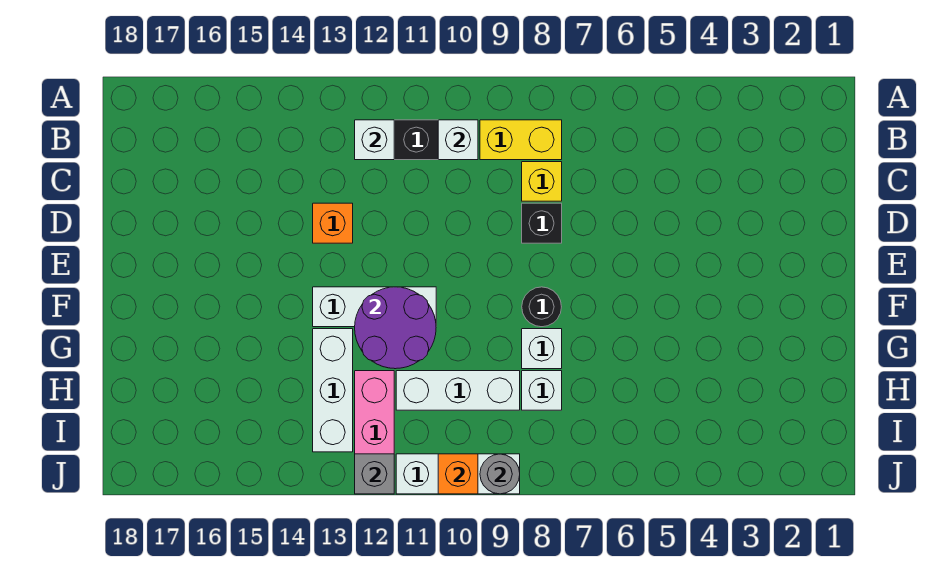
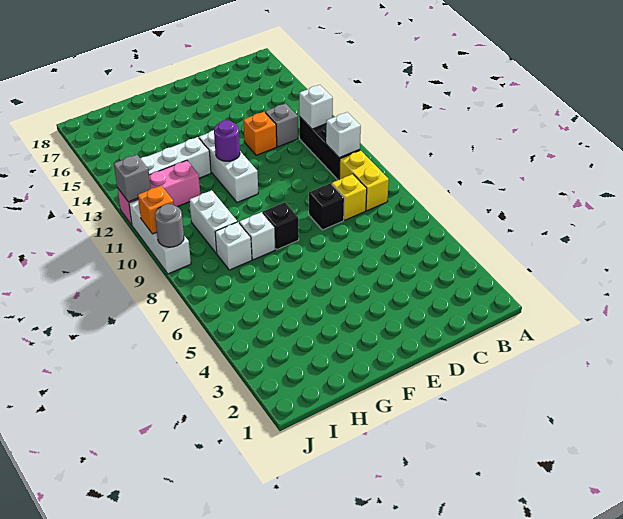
none -> grey brick C13 level 1
black round brick F8 level 1 -> black brick F8 level 1
purple round brick F11:G12 level 2 -> purple round brick F12 level 2
white brick H9:H11 level 1 -> white brick H9:H10 level 1

